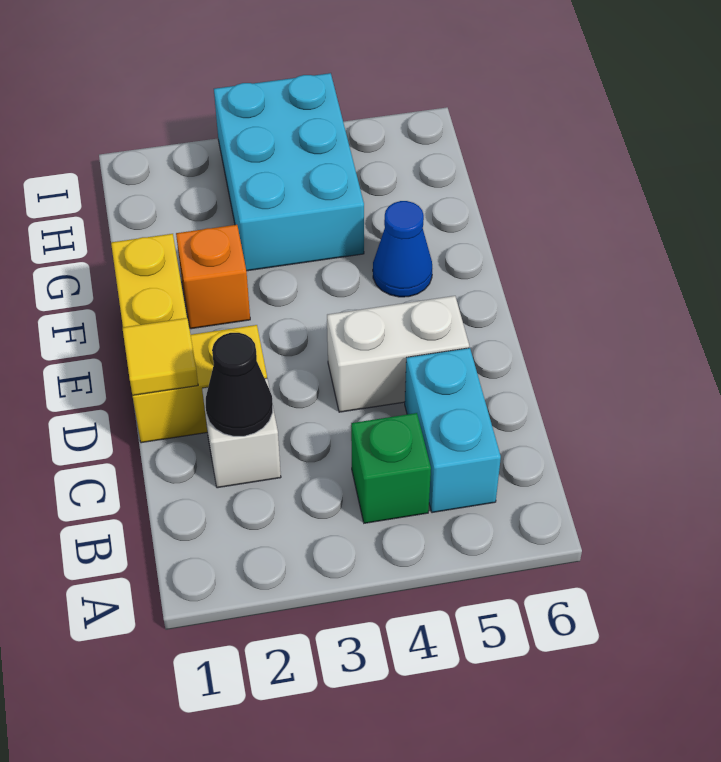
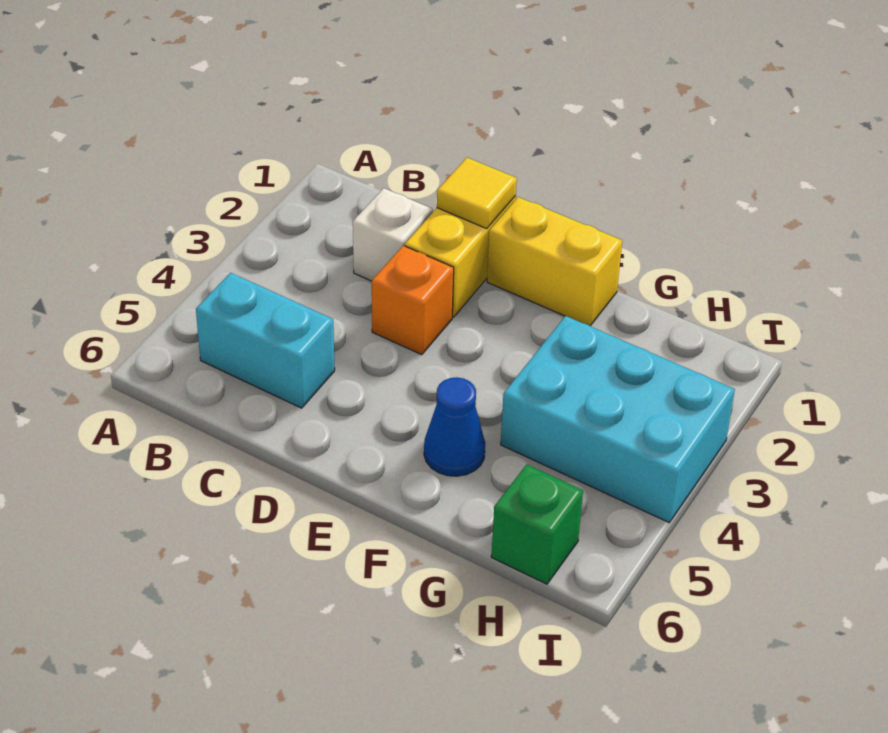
green brick B4 level 1 -> green brick H6 level 1
black cone C2 level 2 -> none
white brick D4:D5 level 1 -> none
orange brick F2 level 1 -> orange brick D3 level 1

